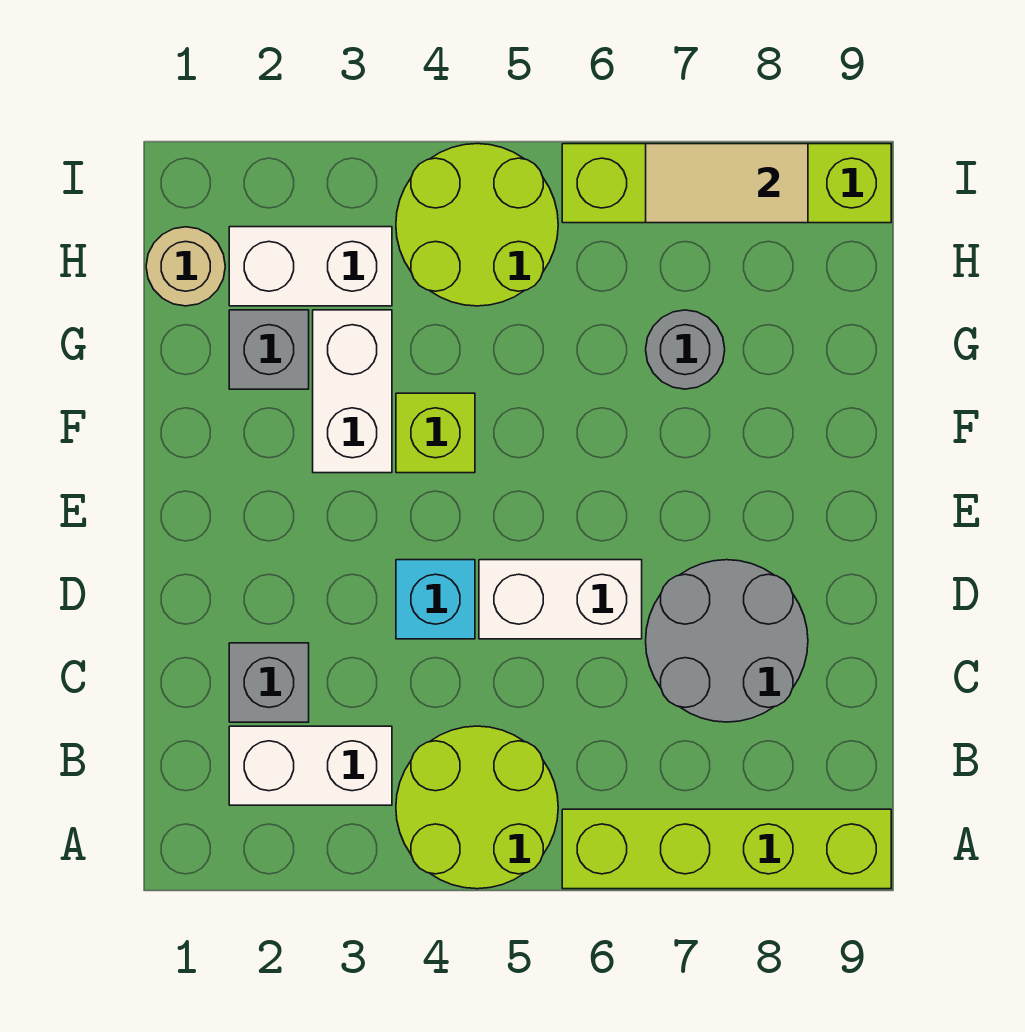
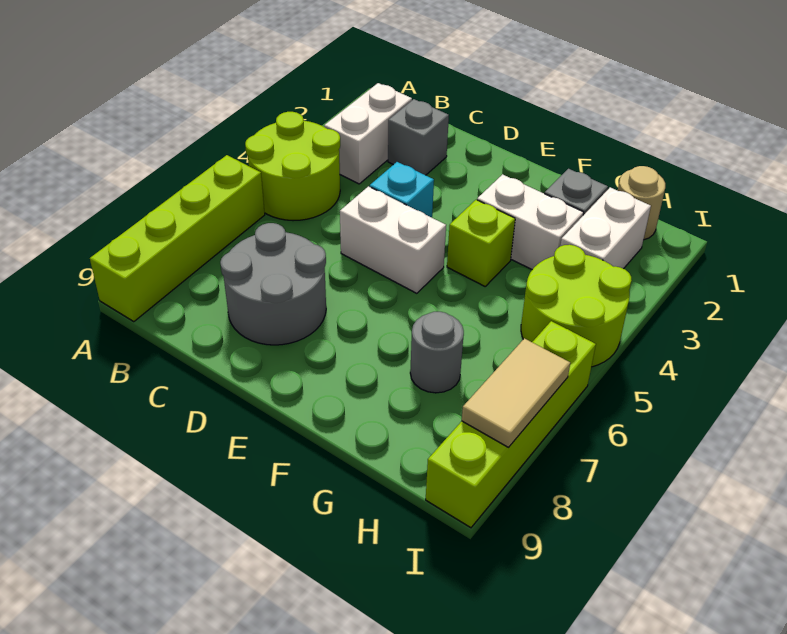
white brick D5:D6 level 1 -> white brick D5:E5 level 1

